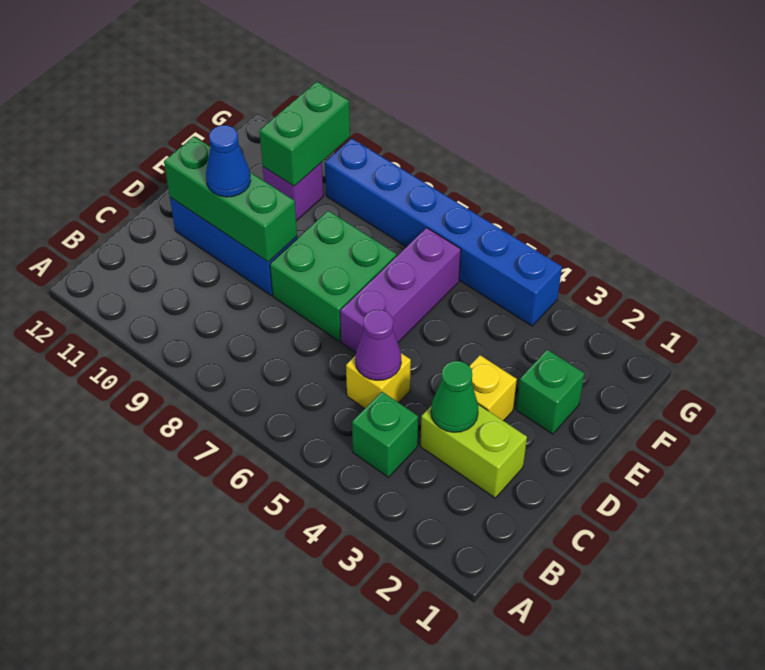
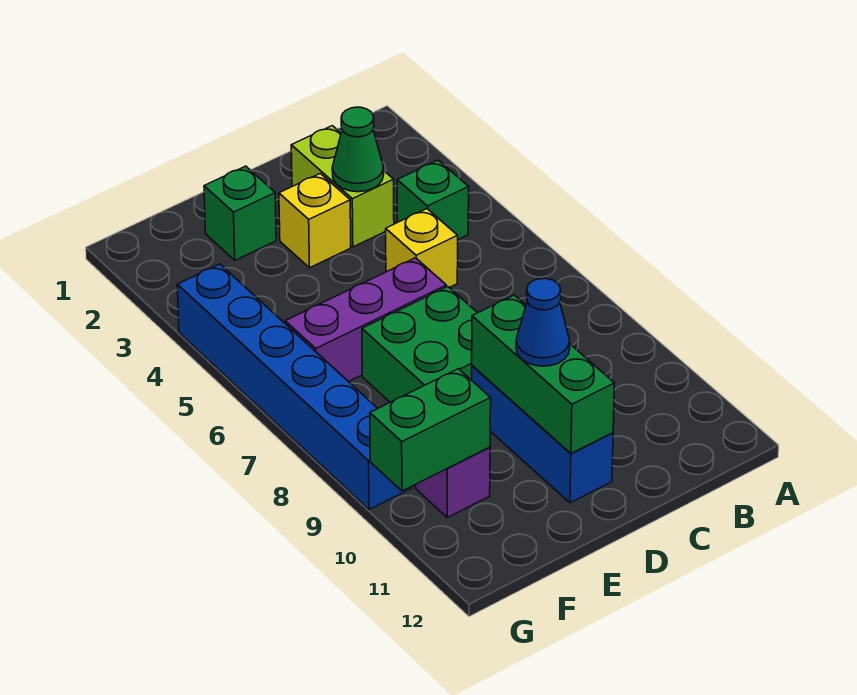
purple cone C5 level 2 -> none

